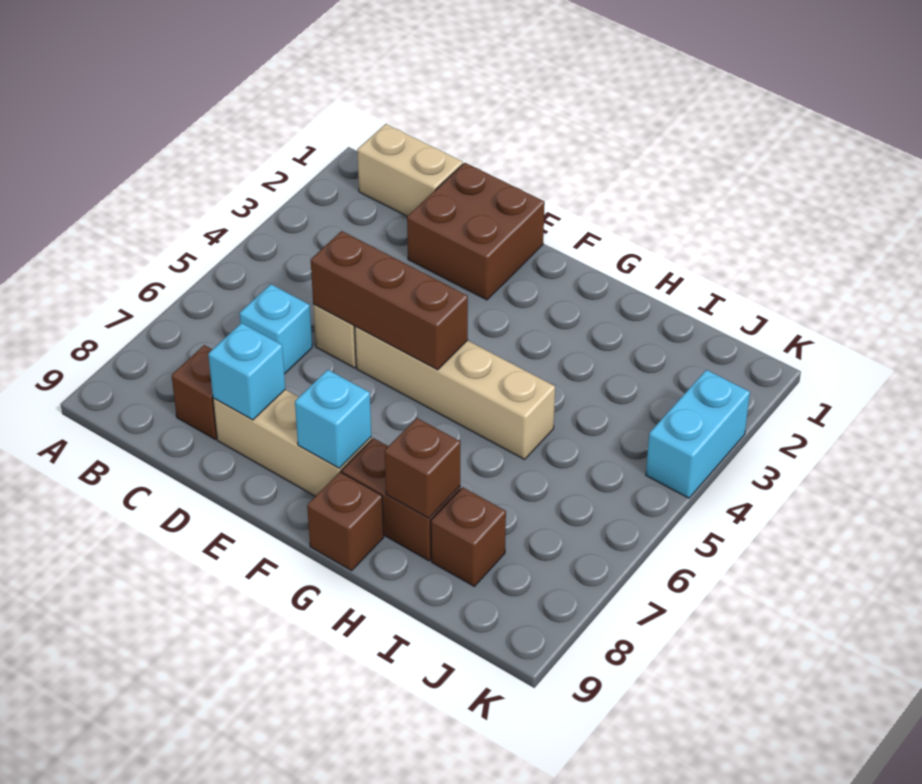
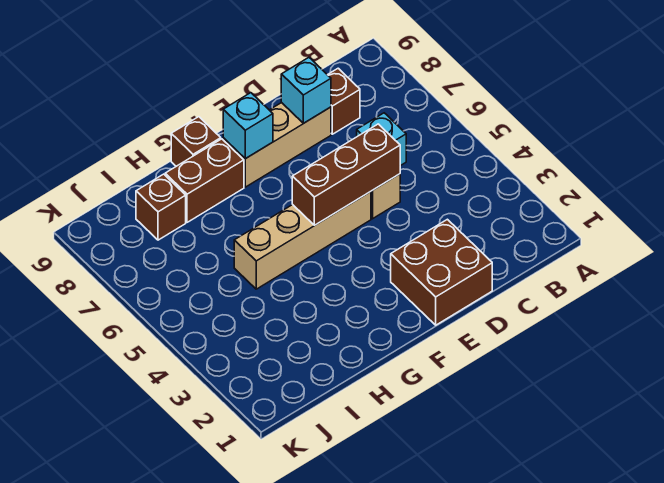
tan brick B1:C1 level 1 -> none
brown brick H8 level 2 -> none
cyan brick K3:K4 level 1 -> none

